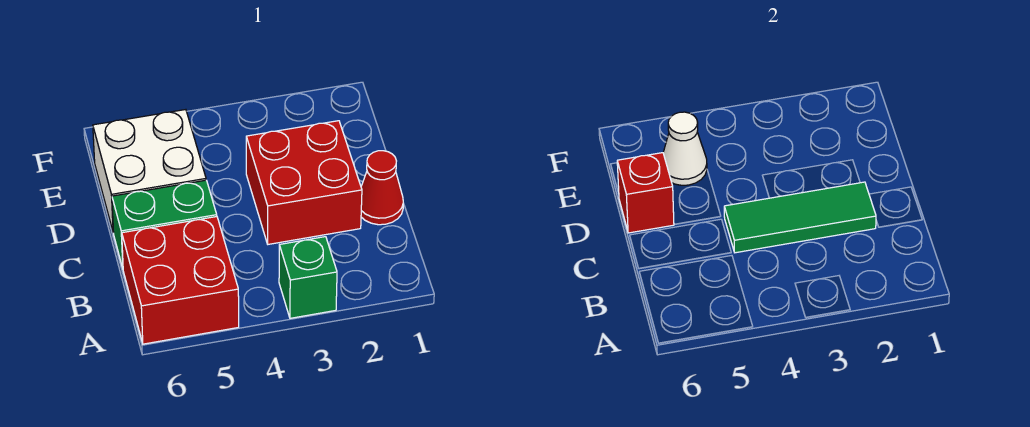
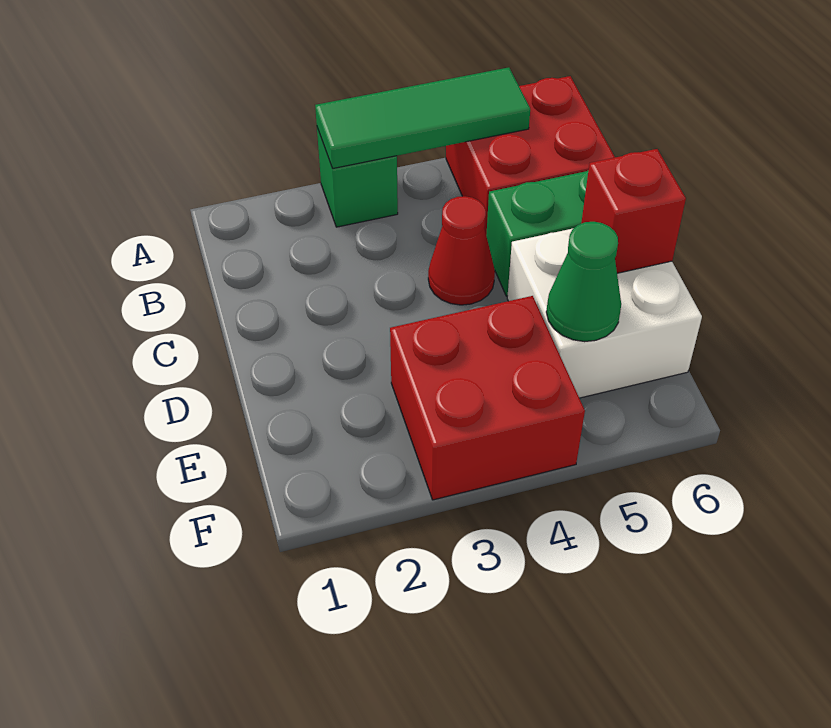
red cone C1 level 1 -> red cone C4 level 1
red brick C2:D3 level 1 -> red brick E3:F4 level 1
green tile C2:C4 level 2 -> green tile A3:A5 level 2
white cone E5 level 2 -> green cone E5 level 2

